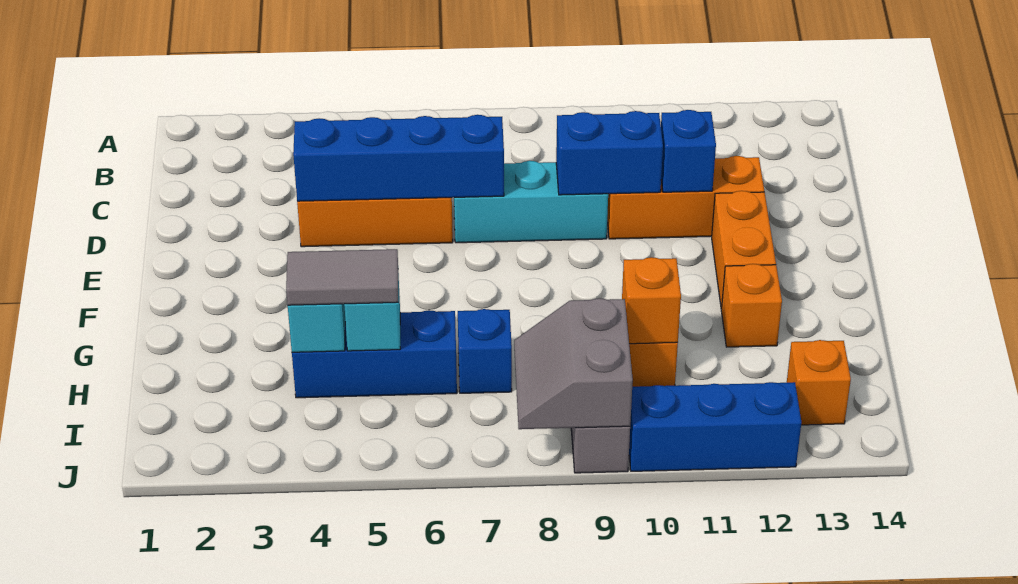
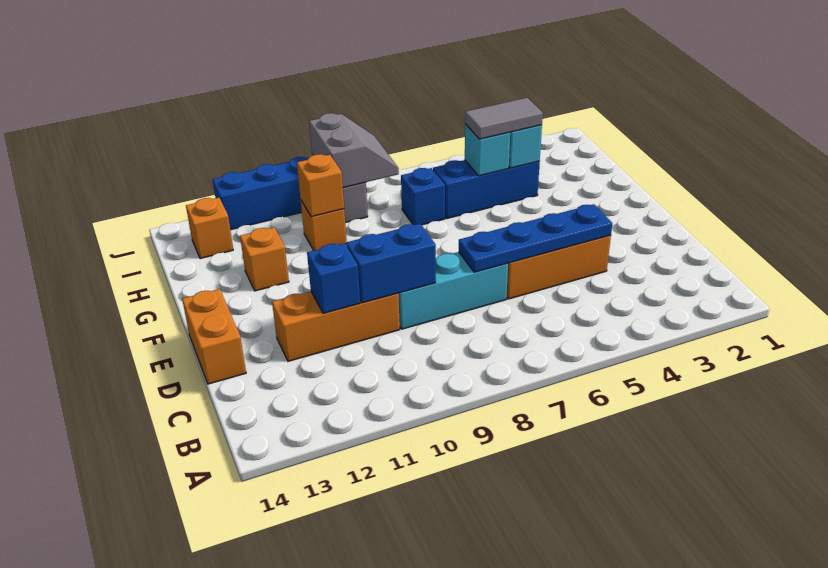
blue brick D4:D7 level 2 -> blue plate D4:D7 level 2
orange brick E12:F12 level 1 -> orange brick D14:E14 level 1

